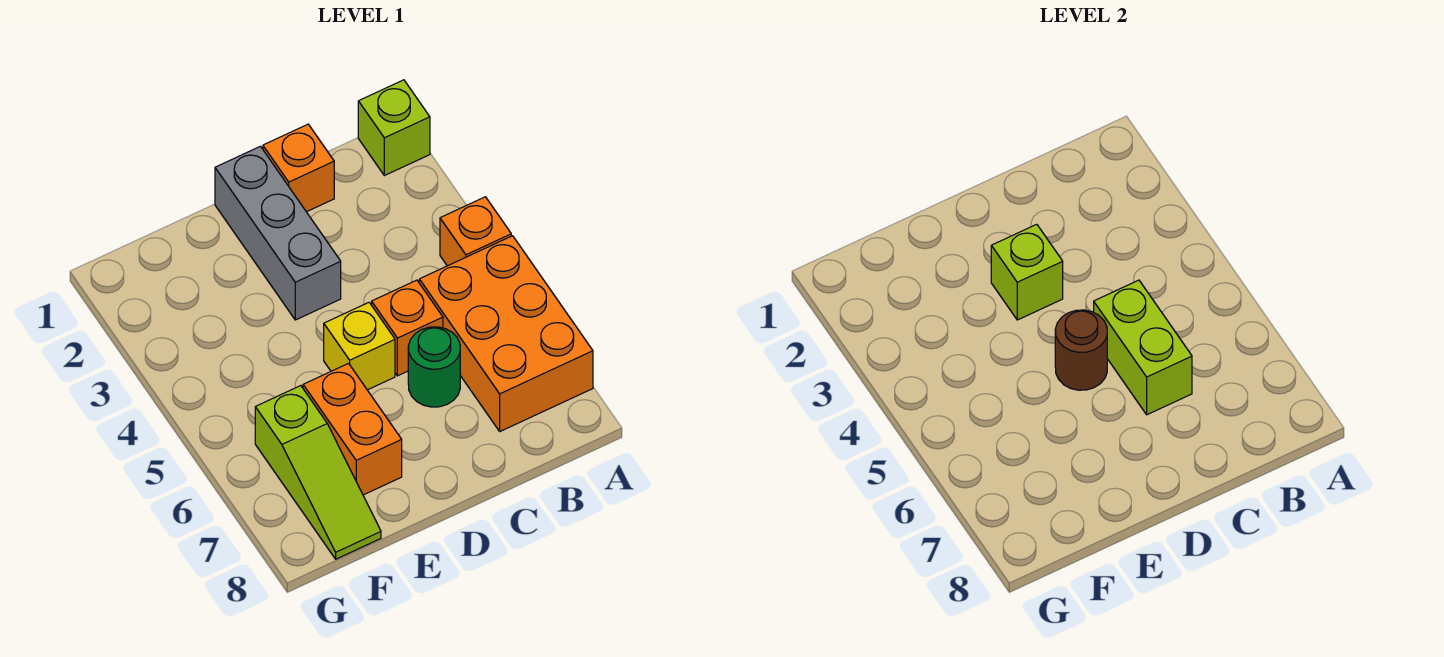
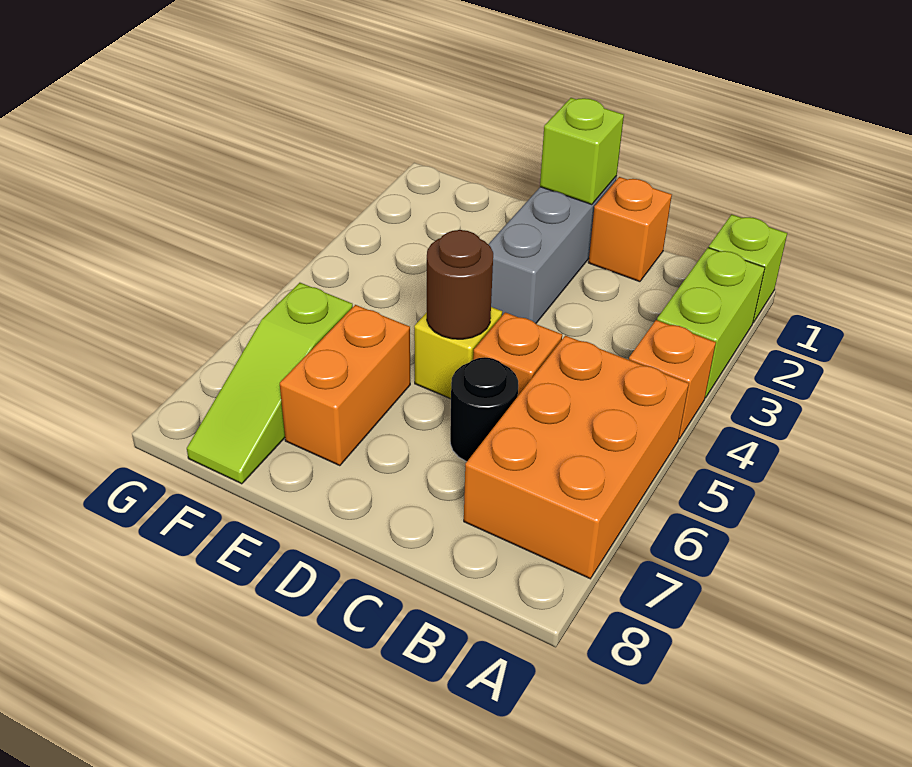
lime brick C5:C6 level 2 -> lime brick A2:A3 level 1
green round brick C6 level 1 -> black round brick C6 level 1
lime brick D3 level 2 -> lime brick D1 level 2

